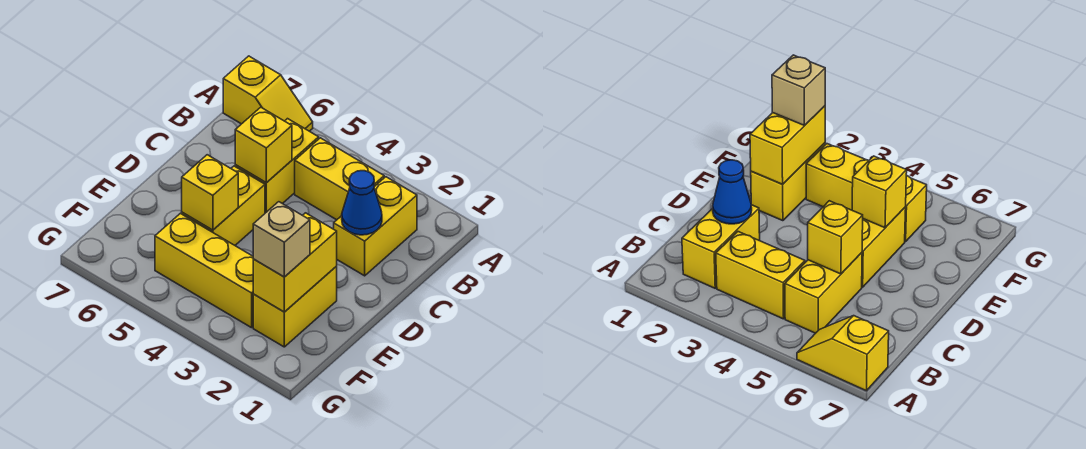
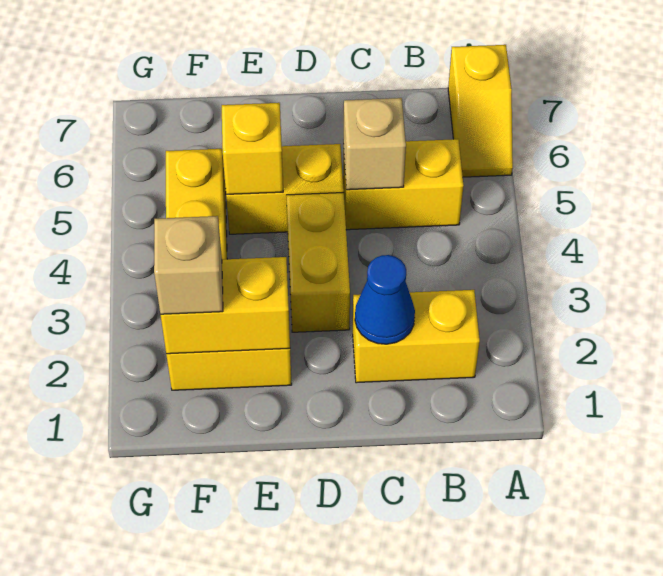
yellow brick B3:B4 level 1 -> yellow brick D3:D4 level 1
yellow brick C5 level 2 -> tan brick C5 level 2

